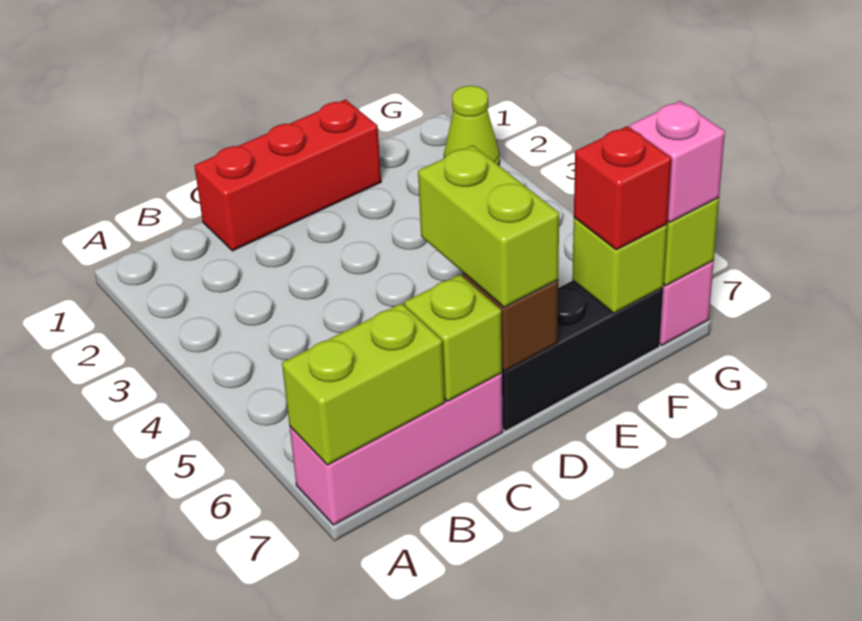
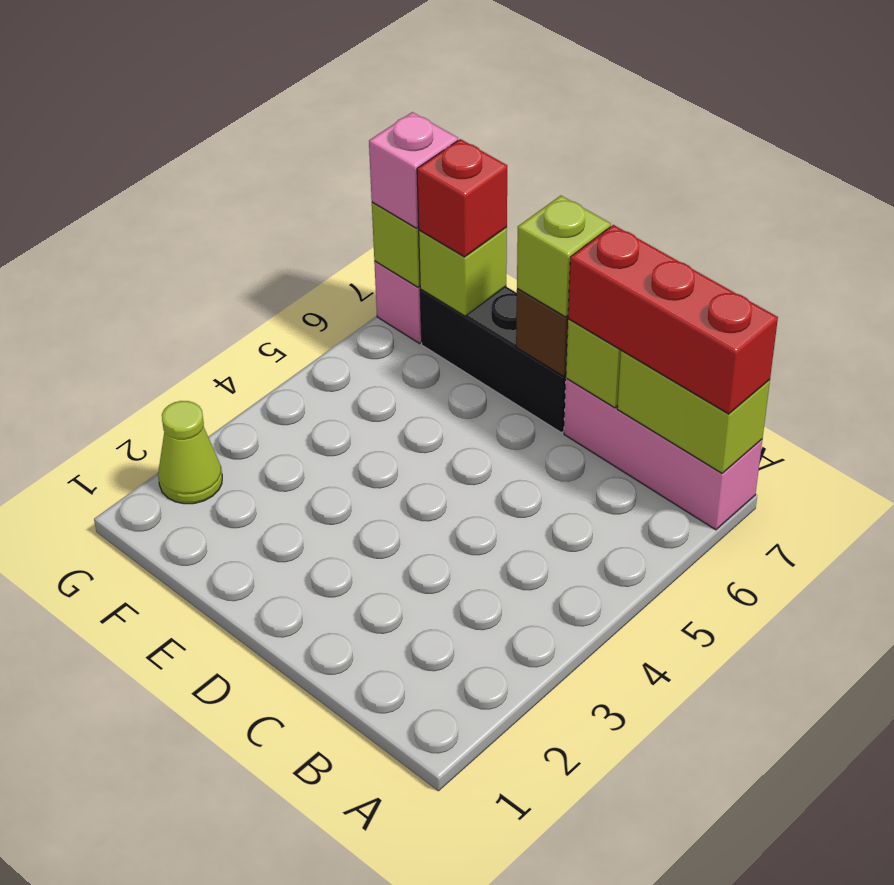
red brick C1:E1 level 1 -> red brick A7:C7 level 3
lime brick D6:D7 level 3 -> lime brick D7 level 3

